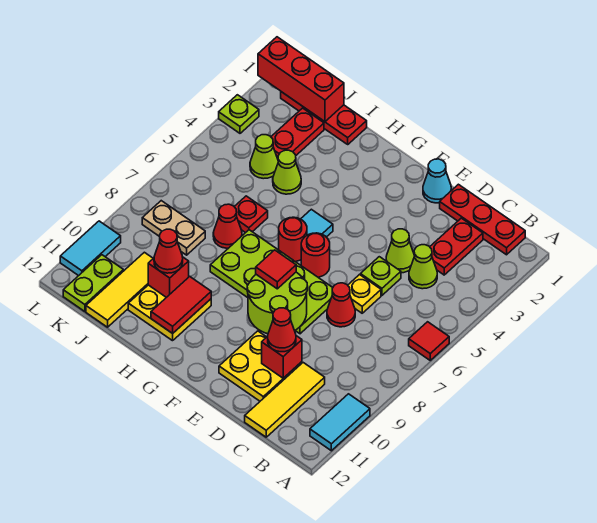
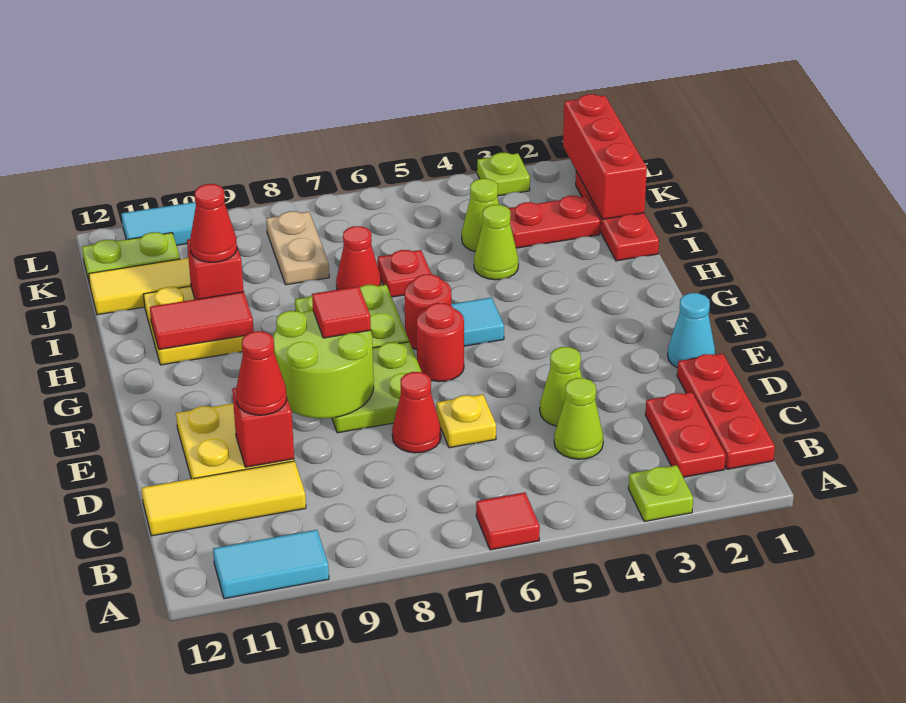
red plate C2:C3 level 1 -> red plate B2:C2 level 1
lime plate D5 level 1 -> lime plate A3 level 1

